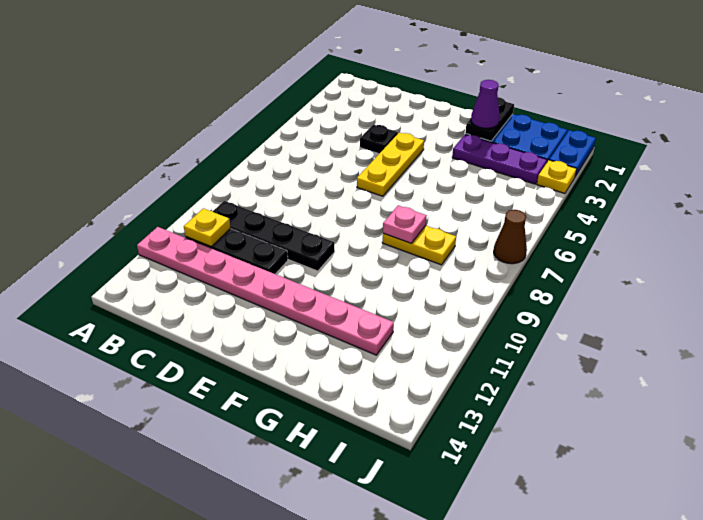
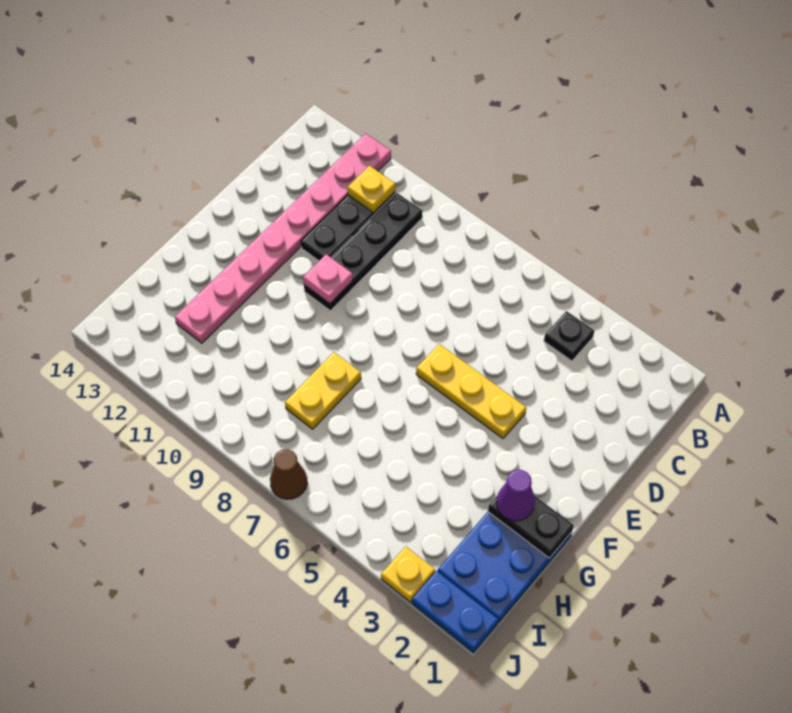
black plate D4 level 1 -> black plate B4 level 1
purple plate G3:I3 level 1 -> none
pink plate G8 level 2 -> pink plate E10 level 2

